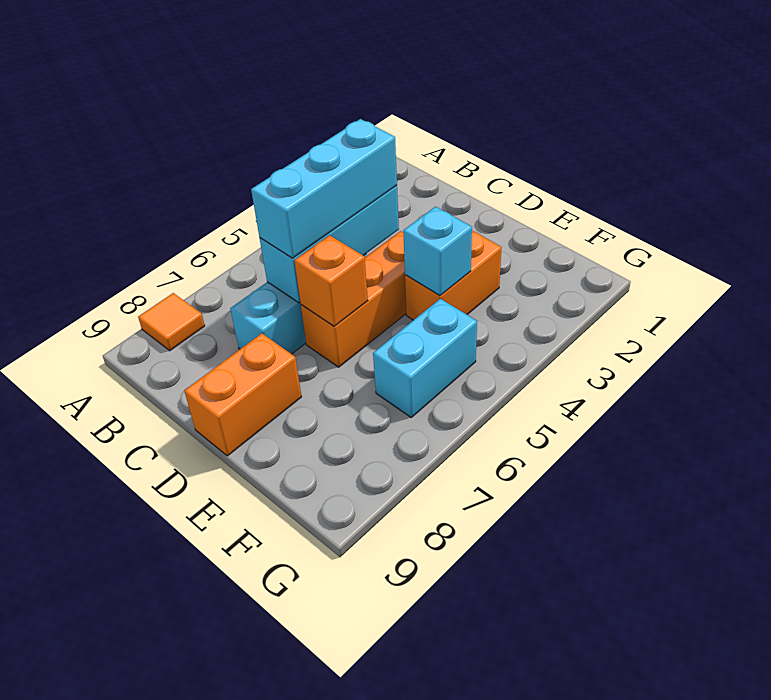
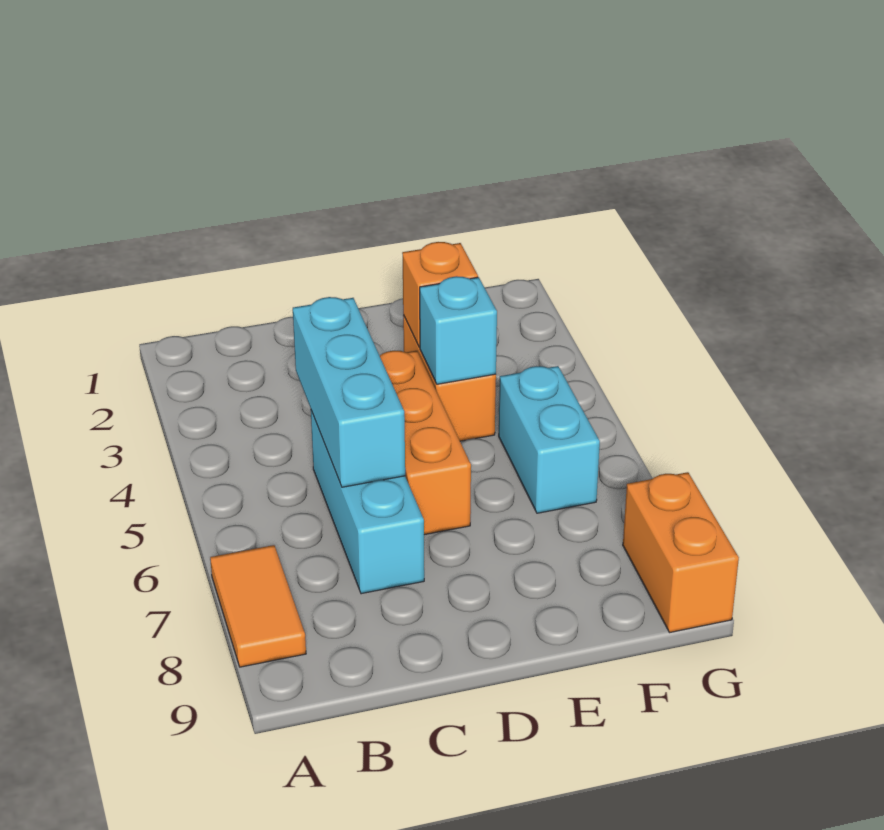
orange tile A8 level 1 -> orange tile A7:A8 level 1
cyan brick C4:C6 level 3 -> none
orange brick D6 level 2 -> orange brick E3 level 2
orange brick D8:D9 level 1 -> orange brick G8:G9 level 1

